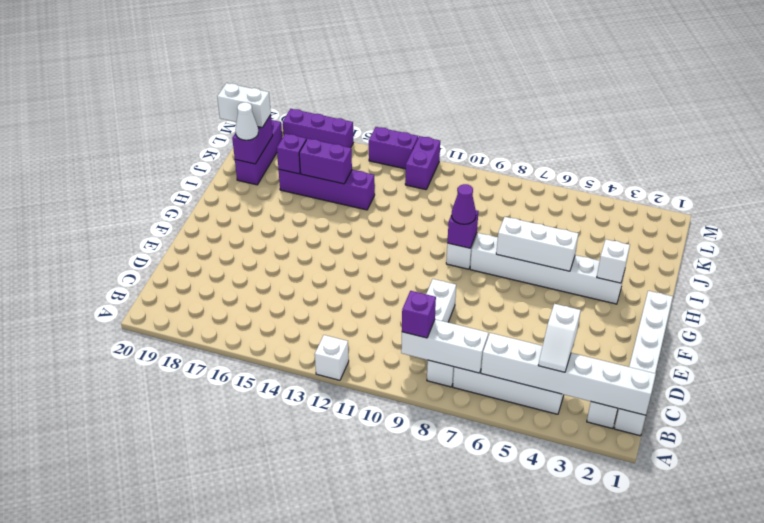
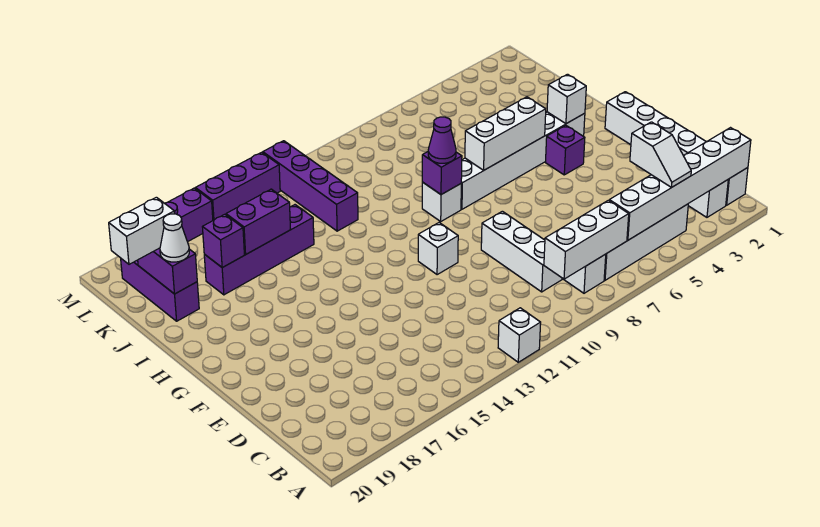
purple brick B9 level 3 -> purple brick G4 level 1
none -> white brick F11 level 1
purple brick L12:M12 level 1 -> purple brick J12:M12 level 1
purple brick M13:M14 level 1 -> purple brick M13:M15 level 1

